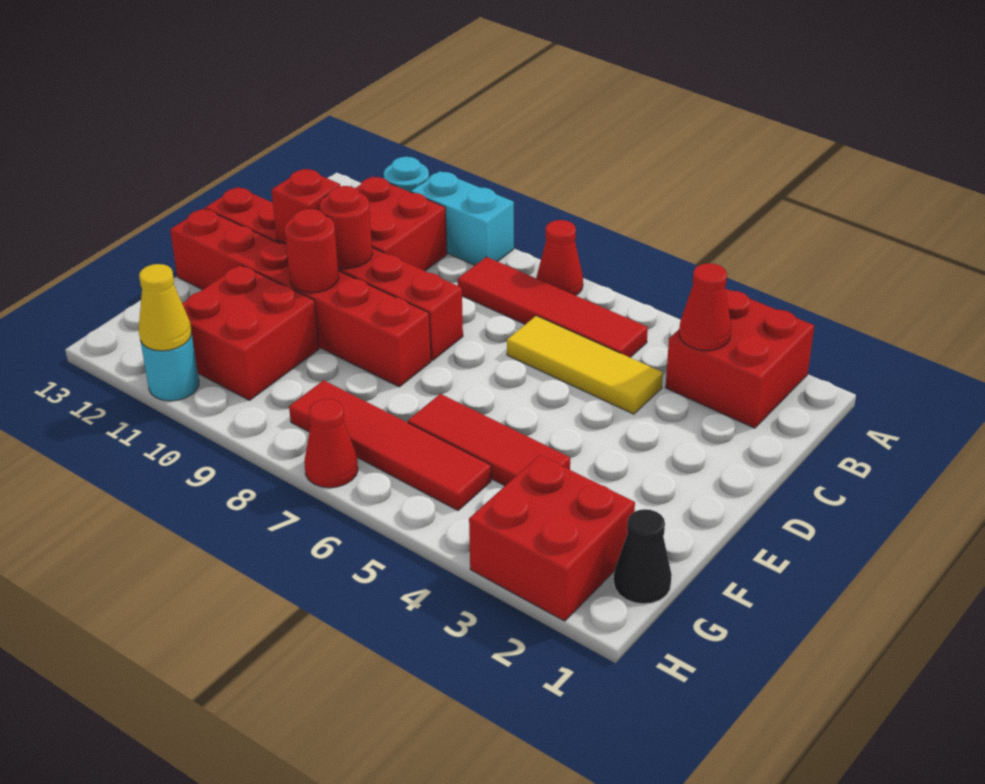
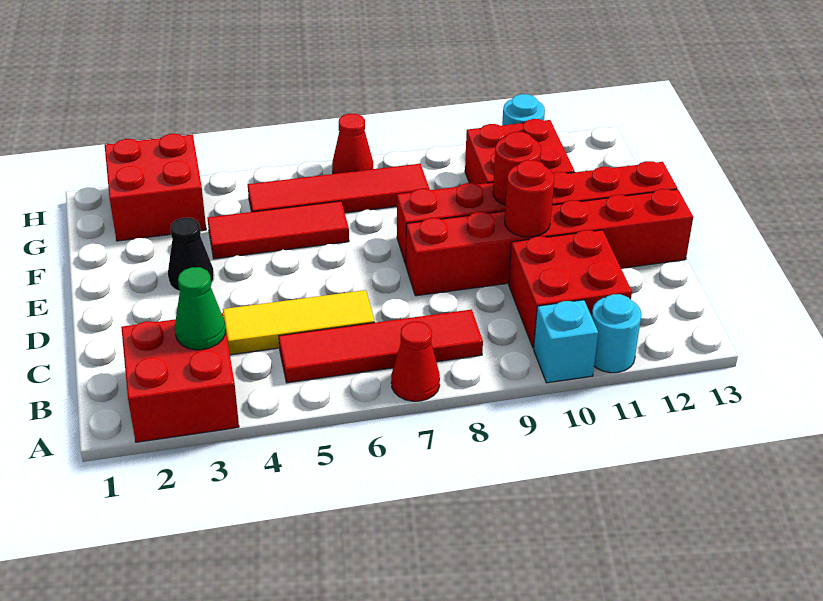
cyan brick A9:A10 level 1 -> cyan brick A10 level 1
red cone B3 level 2 -> green cone B3 level 2
red brick D11 level 2 -> none
black cone G1 level 1 -> black cone E3 level 1
yellow cone H11 level 2 -> none

